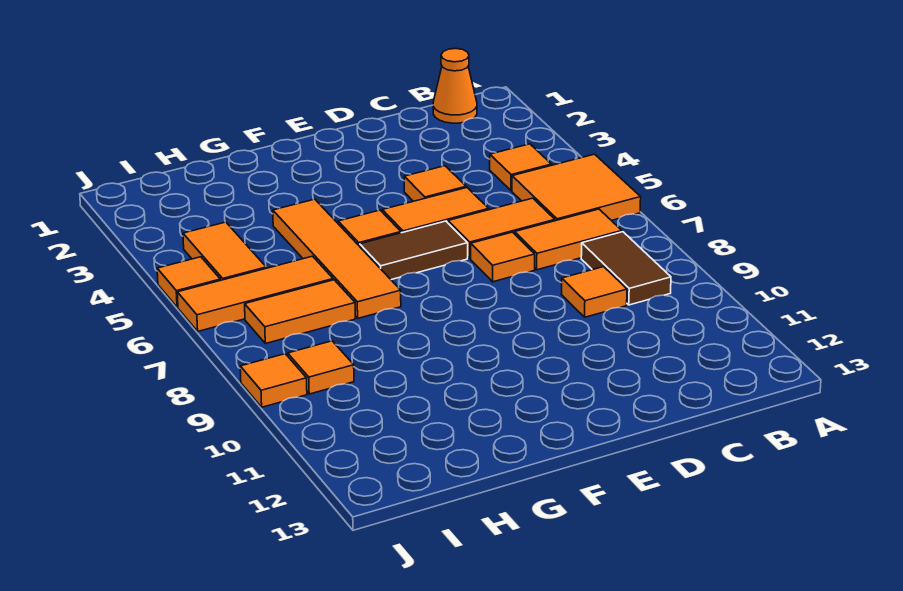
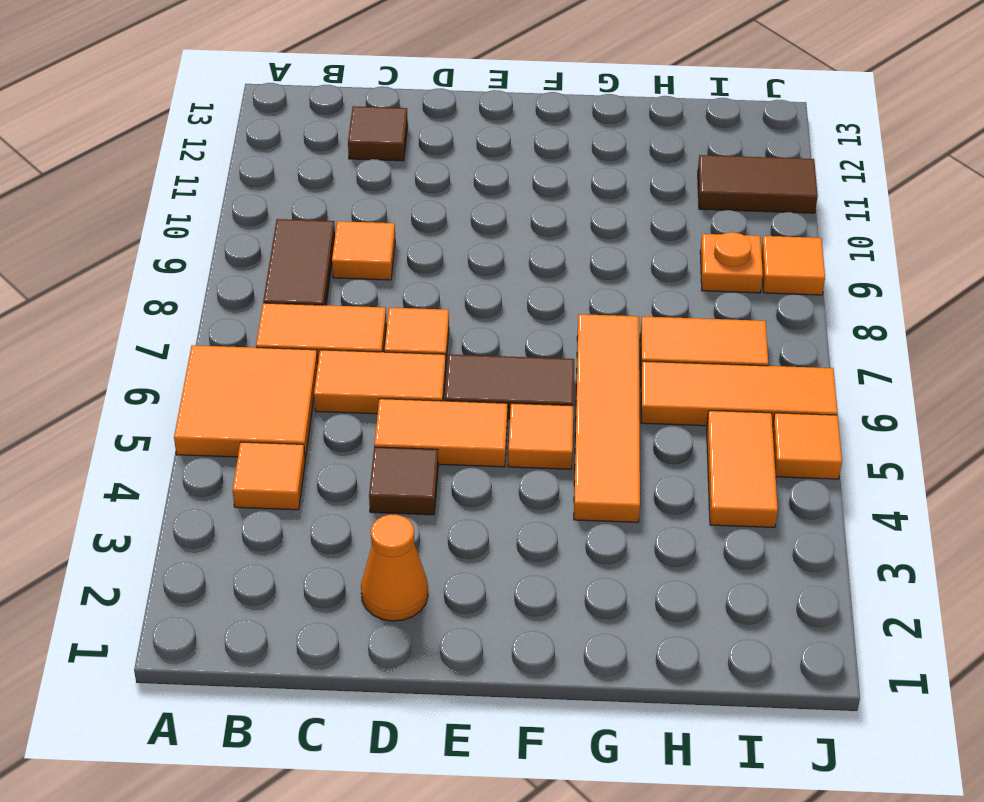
orange cone B1 level 1 -> orange cone D2 level 1
none -> brown tile C12 level 1
orange tile D4 level 1 -> brown tile D4 level 1
orange tile I9 level 1 -> orange plate I9 level 1
none -> brown tile I11:J11 level 1

